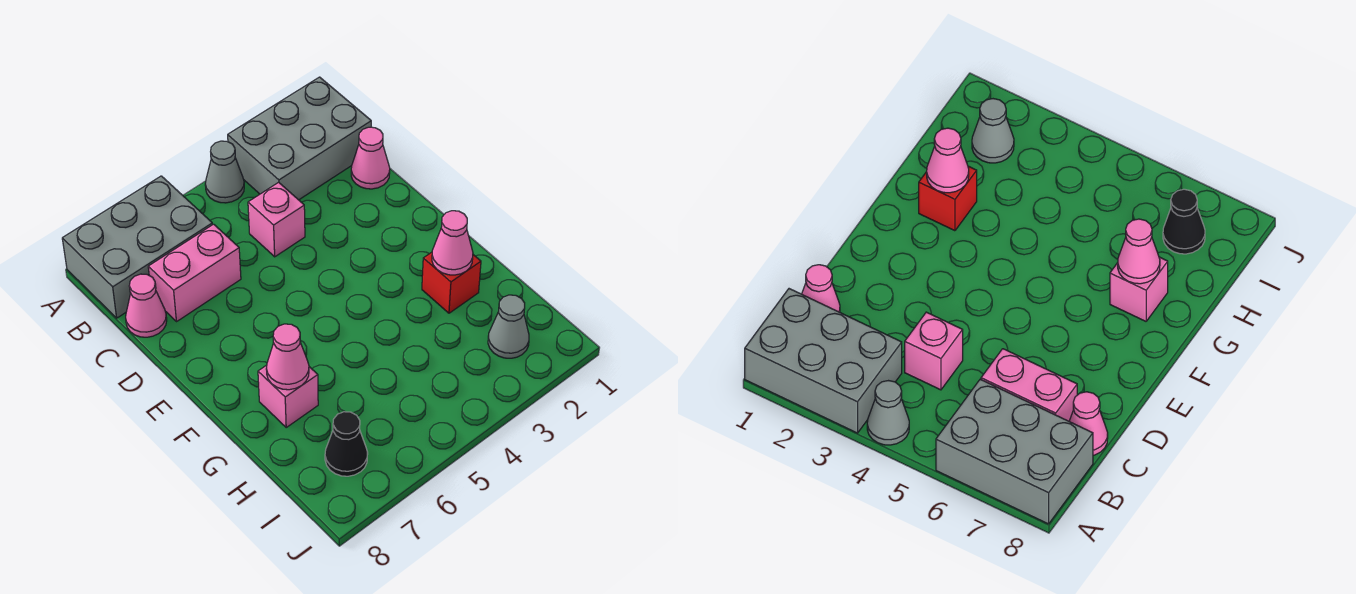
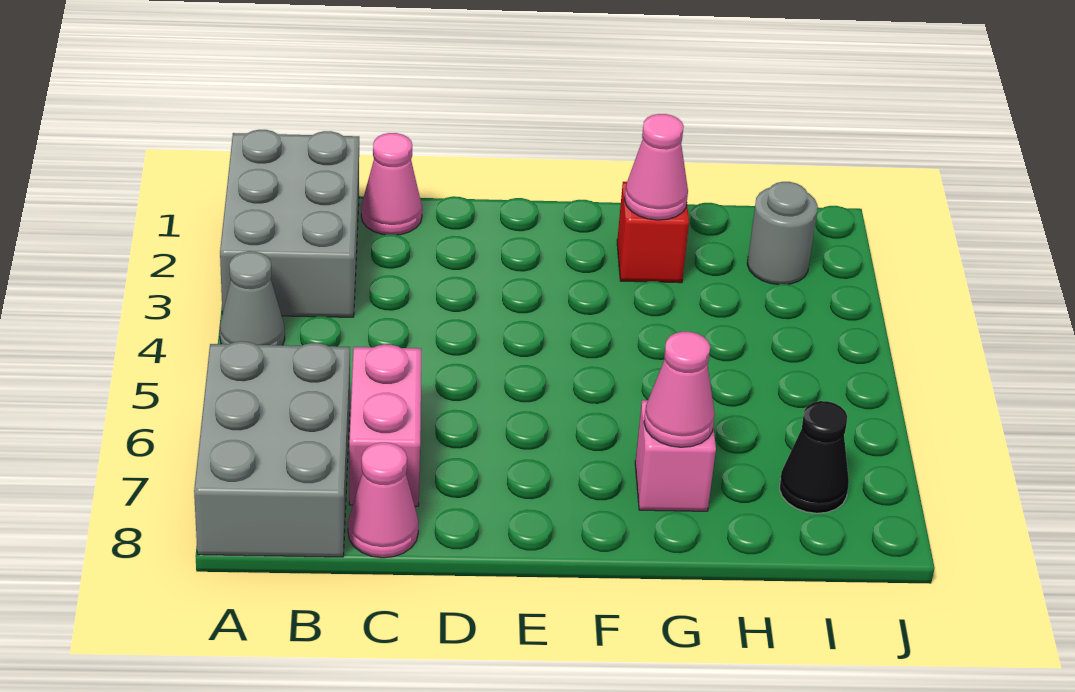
pink brick C4 level 1 -> none
grey cone I2 level 1 -> grey round brick I2 level 1

